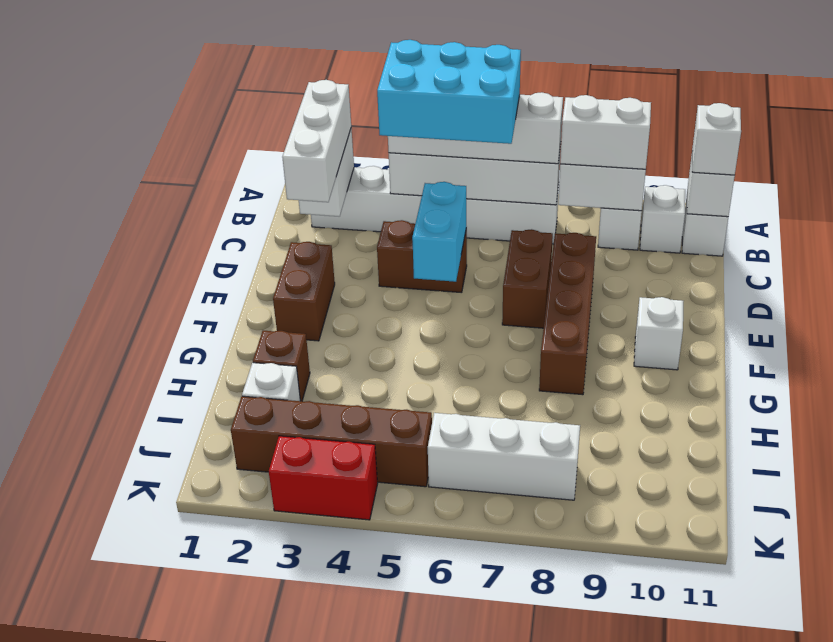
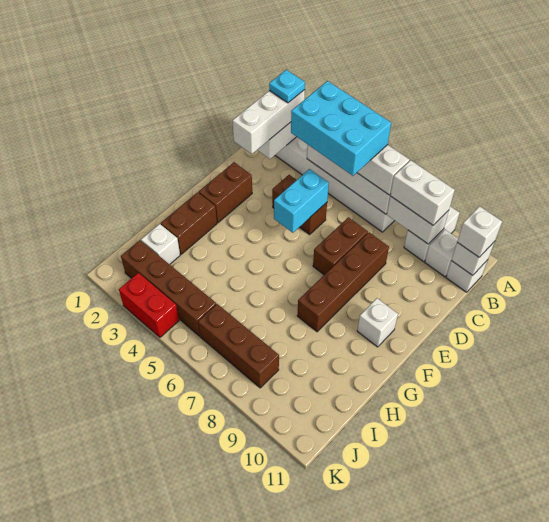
none -> cyan plate B2 level 4
brown brick H2 level 1 -> brown brick G2:H2 level 1
white brick J6:J8 level 1 -> brown brick J6:J8 level 1

